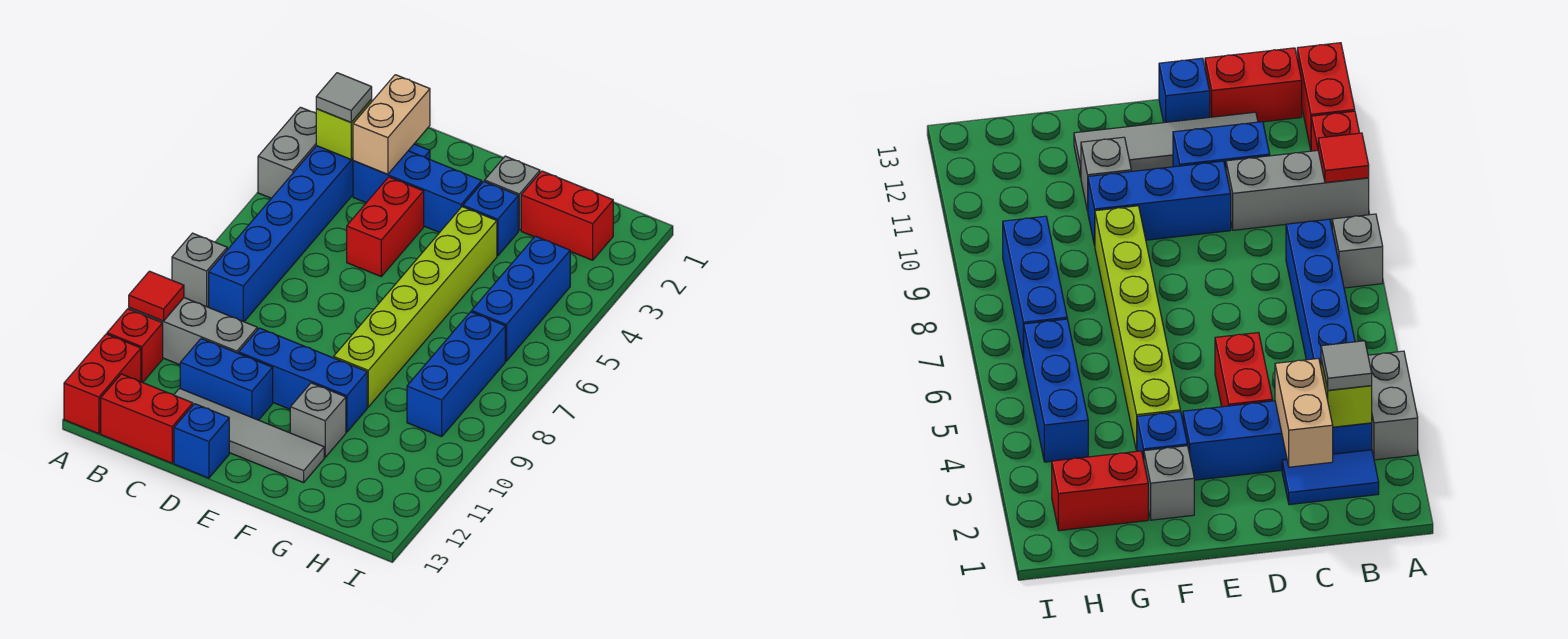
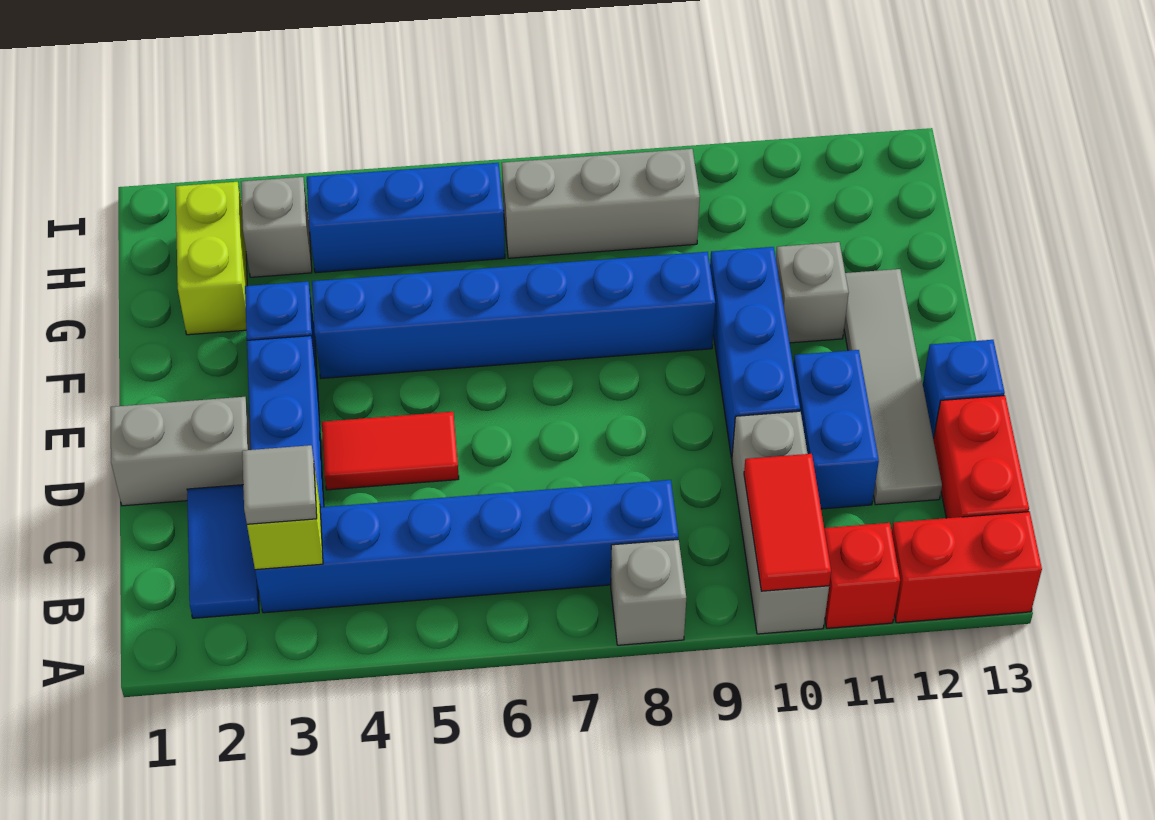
grey brick A3:A4 level 1 -> grey brick D1:D2 level 1
red tile A10 level 2 -> red tile A10:B10 level 2
tan brick C2:C3 level 2 -> none
red brick D4:D5 level 1 -> red tile D4:D5 level 1
grey brick F2 level 1 -> grey brick H3 level 1
lime brick F4:F9 level 1 -> blue brick F4:F9 level 1
red brick G2:H2 level 1 -> lime brick G2:H2 level 1
blue brick H7:H9 level 1 -> grey brick H7:H9 level 1

